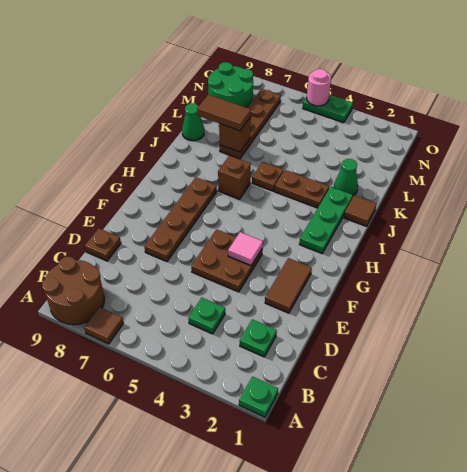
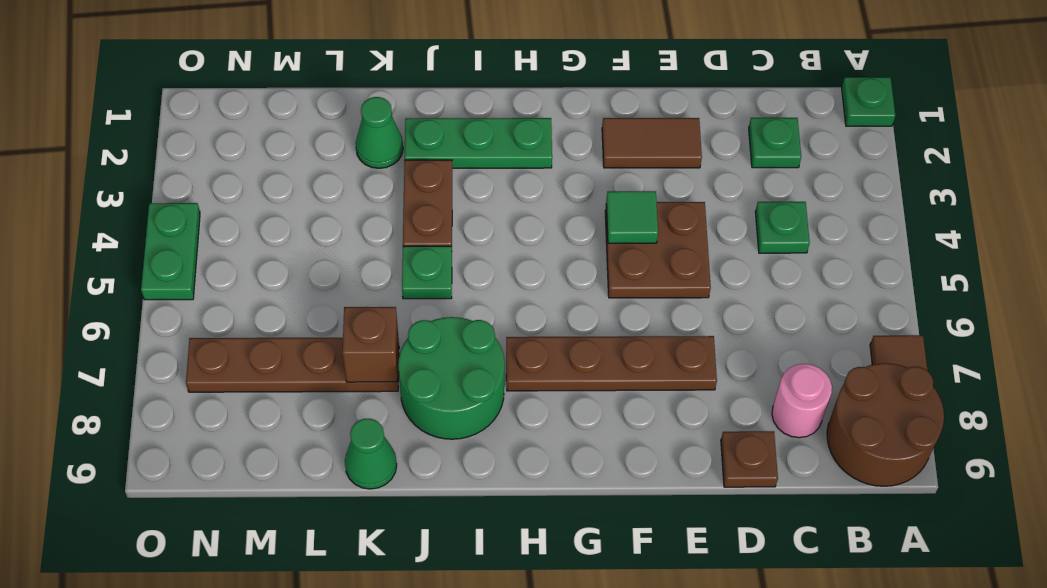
pink tile F4 level 2 -> green tile F4 level 2
brown brick I6 level 1 -> none
brown tile J1 level 1 -> none
brown plate J5 level 1 -> green plate J5 level 1
brown tile K7:K8 level 3 -> none
green round brick M8:N9 level 1 -> green round brick I7:J8 level 1
pink round brick O5 level 2 -> pink round brick C8 level 1

